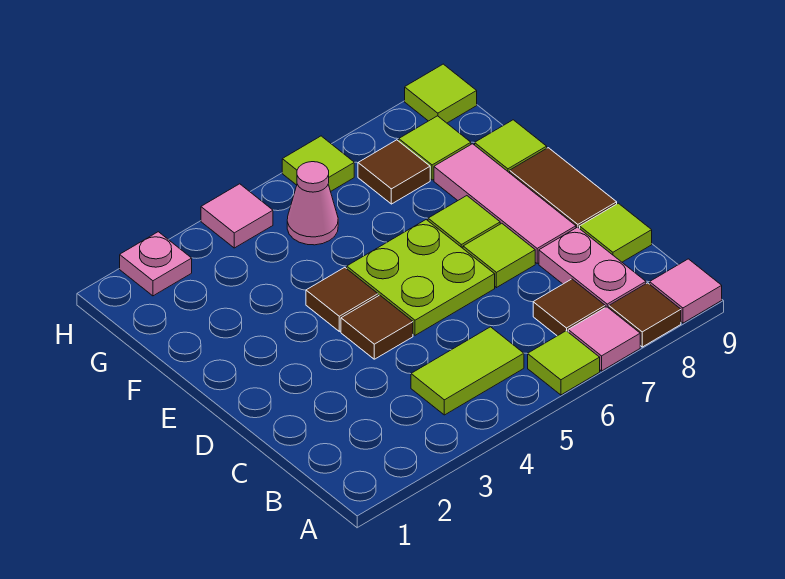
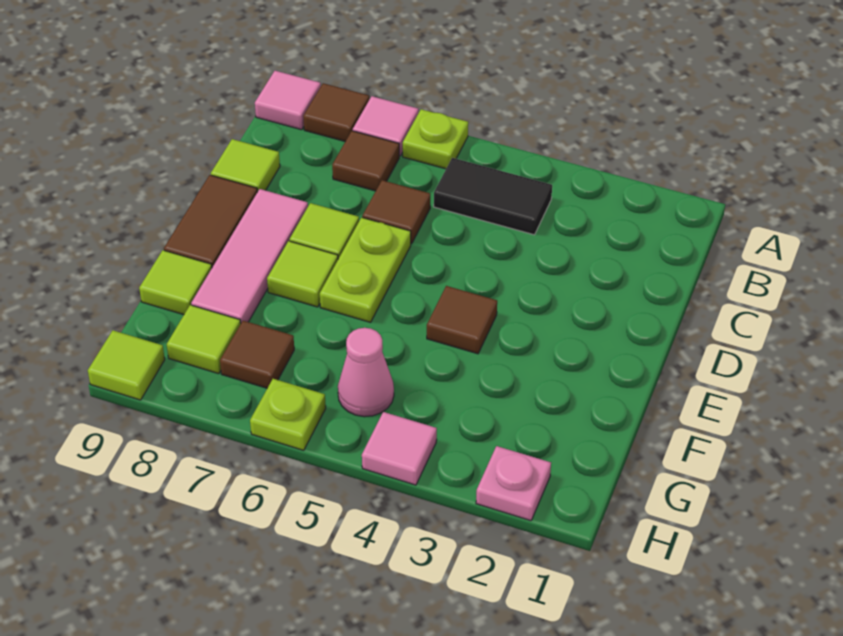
lime tile A6 level 1 -> lime plate A6 level 1
lime tile B4:B5 level 1 -> black tile B4:B5 level 1
pink plate B8:C8 level 1 -> none
brown tile D4 level 1 -> brown tile C6 level 1
lime plate D5:E6 level 1 -> lime plate D6:E6 level 1
lime tile H6 level 1 -> lime plate H6 level 1

